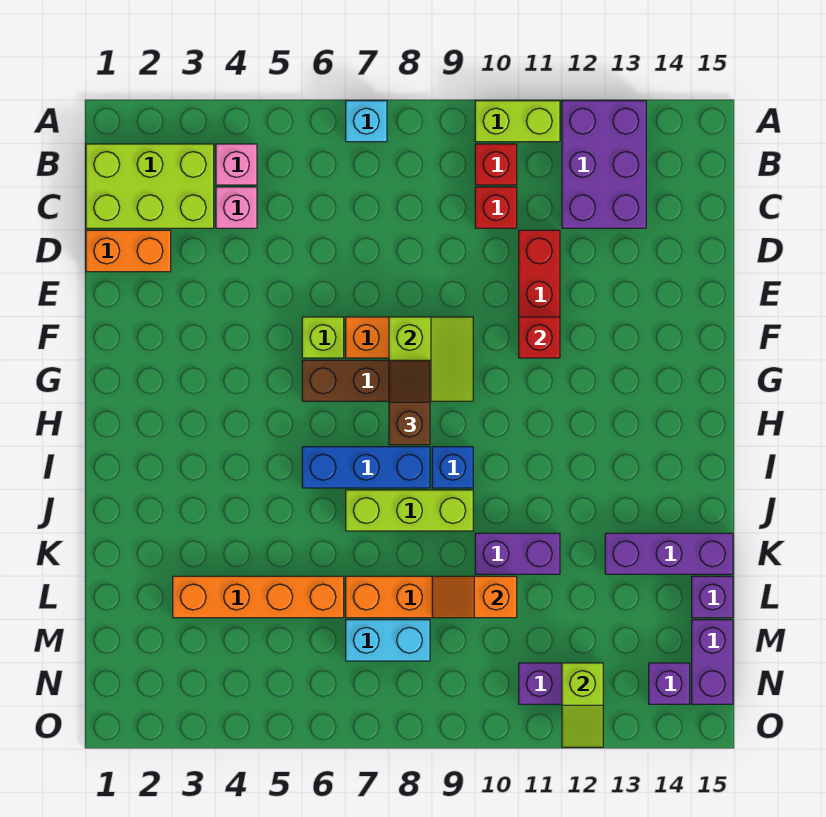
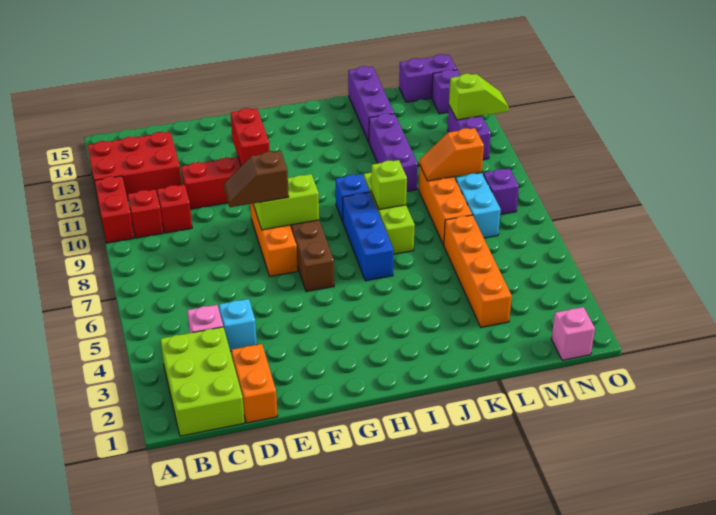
cyan brick A7 level 1 -> cyan brick D4 level 1
lime brick A10:A11 level 1 -> red brick A10:A11 level 1
purple brick A12:C13 level 1 -> red brick A12:C13 level 1
pink brick B4 level 1 -> pink brick N1 level 1
lime brick F6 level 1 -> lime brick J8 level 2
red brick F11 level 2 -> red brick F11:F12 level 2
brown slope G8:H8 level 3 top H -> brown slope E8:F8 level 3 top F
purple brick K10:K11 level 1 -> purple brick K10:K12 level 1
orange slope L9:L10 level 2 top 10 -> orange slope L9:M9 level 2 top M
purple brick L15 level 1 -> purple brick N8 level 1

